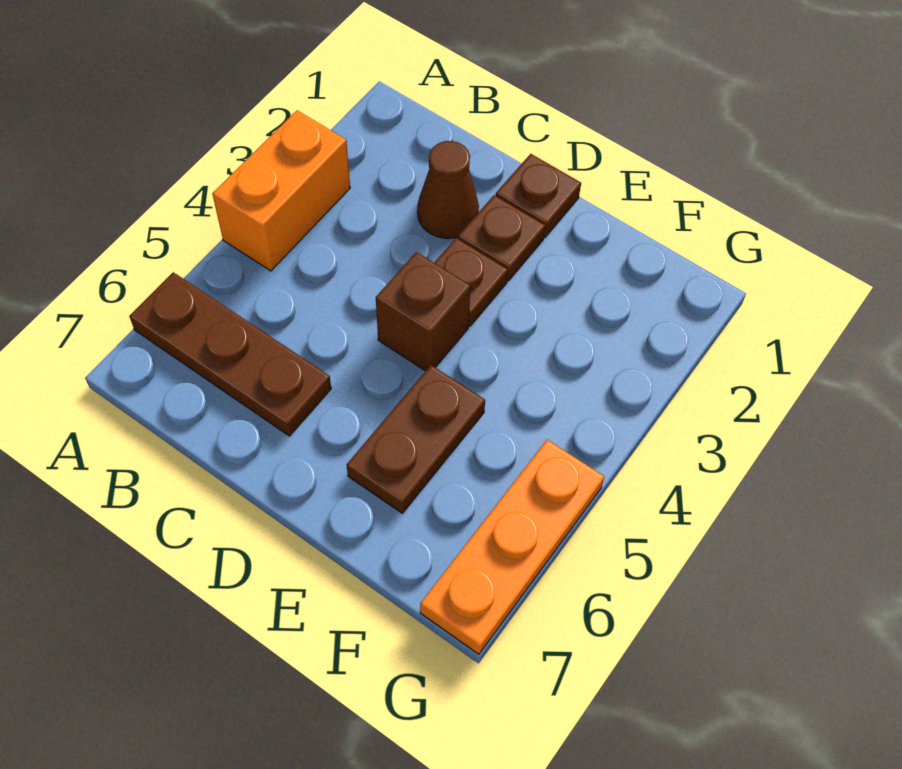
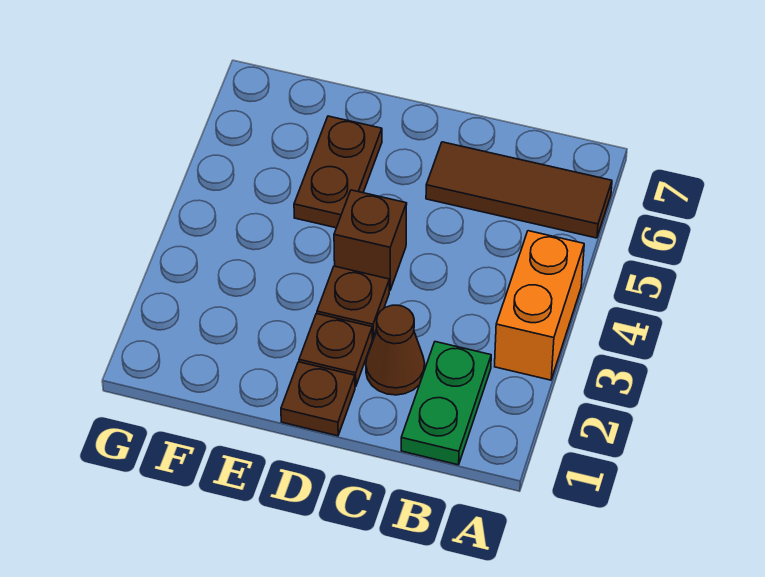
brown plate A6:C6 level 1 -> brown tile A6:C6 level 1
none -> green plate B1:B2 level 1
orange plate G5:G7 level 1 -> none

